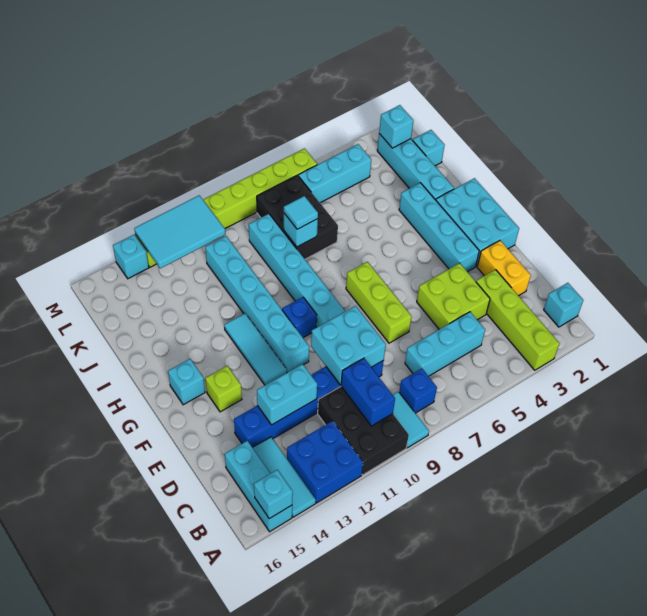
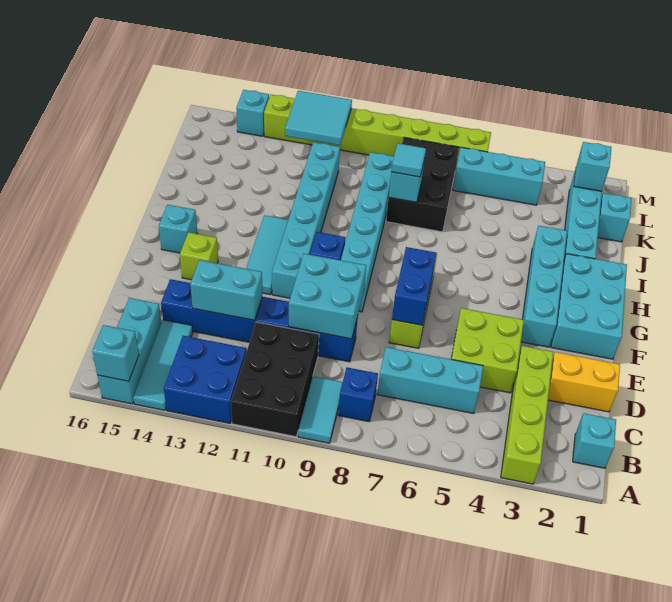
blue brick B10:C10 level 2 -> blue brick E7:F7 level 2
yellow brick D2:E2 level 1 -> yellow brick D1:D2 level 1
cyan tile L11:M13 level 2 -> cyan tile L11:M12 level 2

